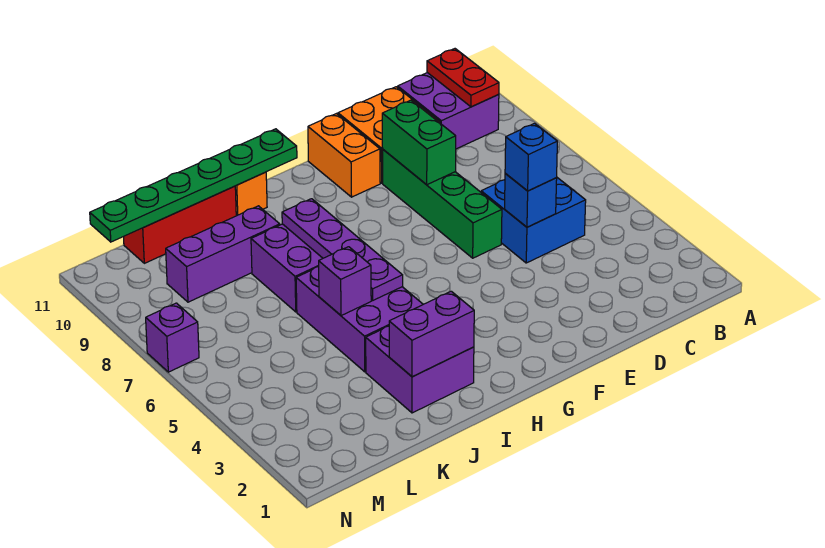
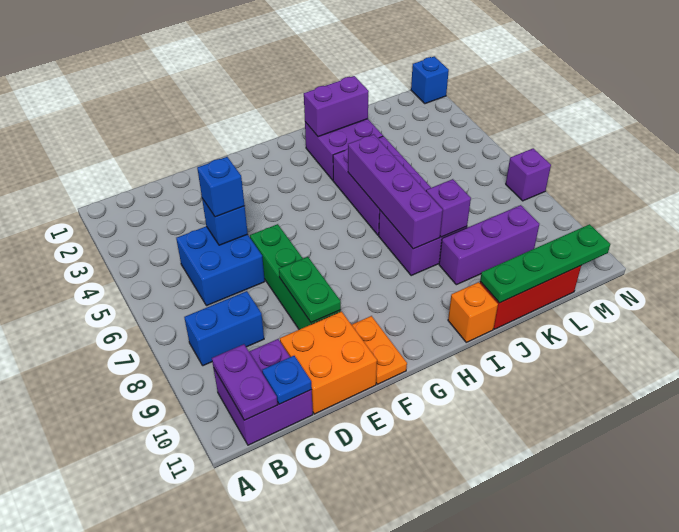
none -> blue brick B8:C8 level 1
red plate B10:B11 level 2 -> purple plate B10:B11 level 2
none -> blue plate C11 level 2
green brick E8:E9 level 2 -> green plate E8:E9 level 2
orange brick F10:F11 level 1 -> orange plate F10:F11 level 1
green plate H11:M11 level 2 -> green plate J11:M11 level 2
purple plate I5:I8 level 2 -> purple brick I5:I8 level 2
purple brick J5 level 2 -> purple brick J8 level 2
none -> blue brick N1 level 1

